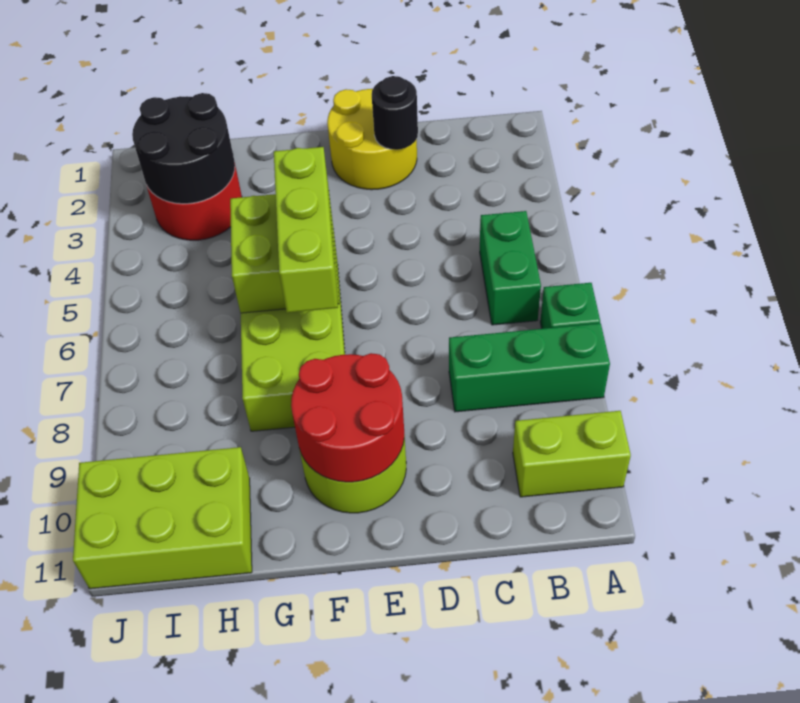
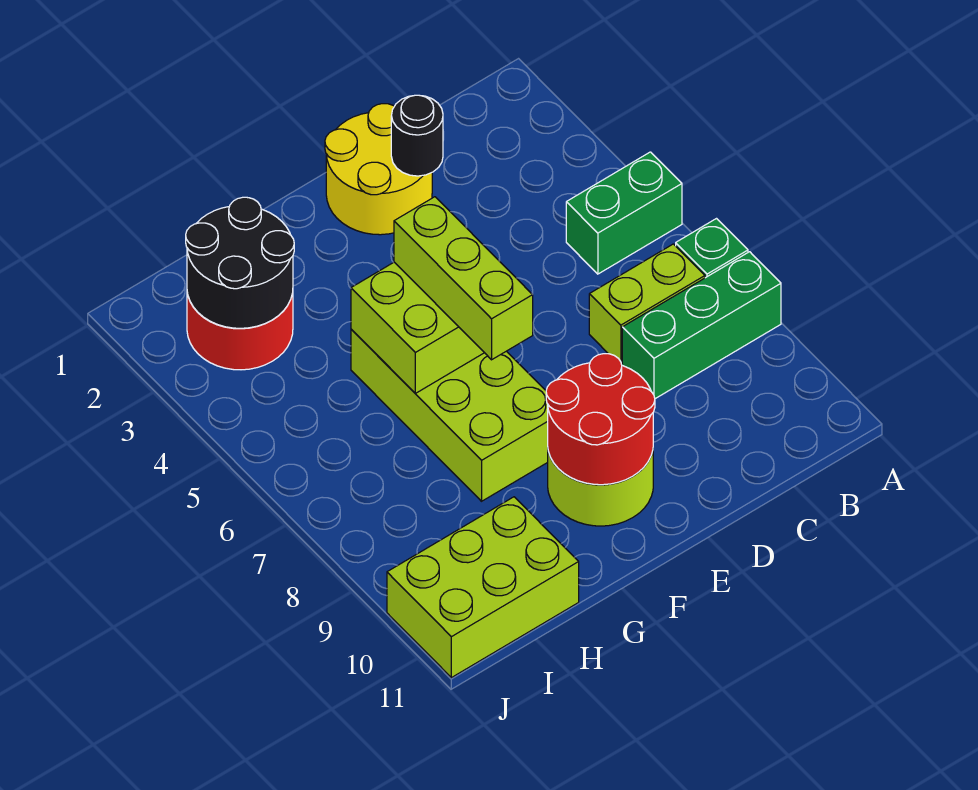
lime brick A10:B10 level 1 -> lime brick B7:C7 level 1
green brick B5:B6 level 1 -> green brick A5:B5 level 1

